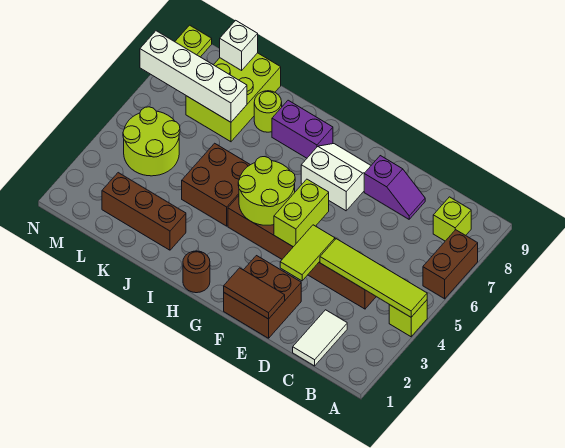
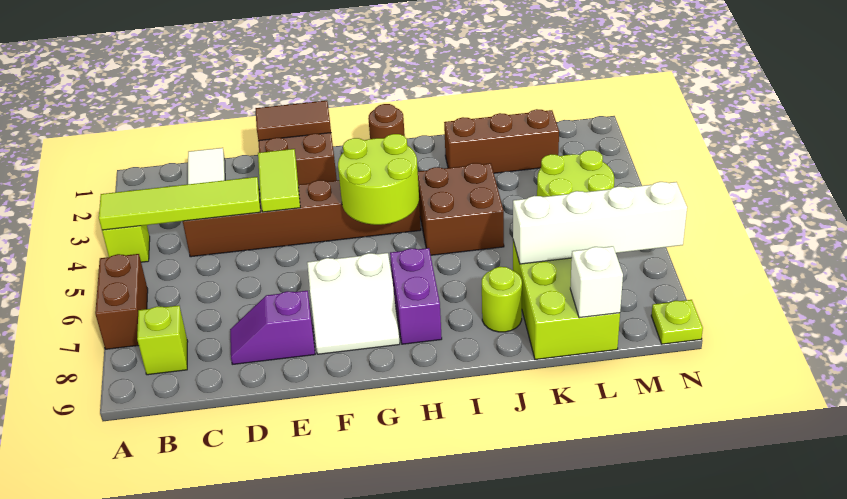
lime brick F4:F5 level 2 -> none
purple brick H8:I8 level 1 -> purple brick H7:H8 level 1

